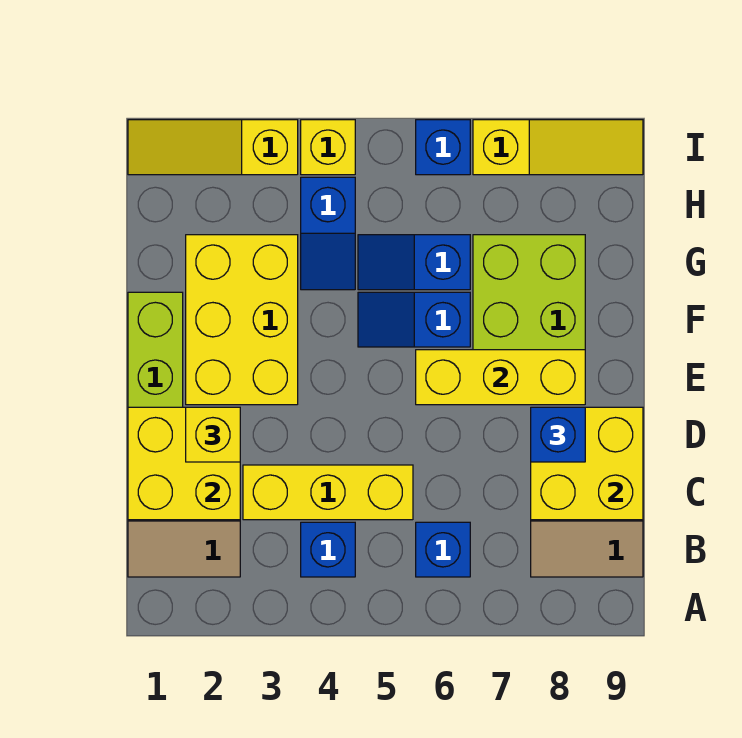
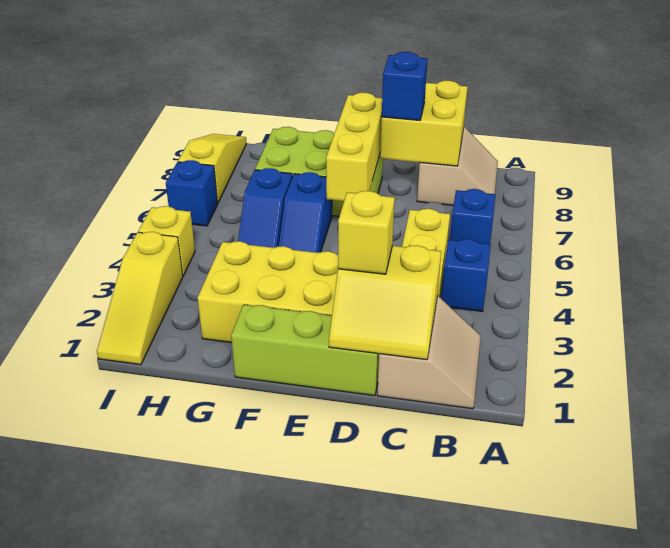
yellow brick C1:D2 level 2 -> yellow slope C1:D2 level 2 top 2
blue slope G4:H4 level 1 top H -> none

